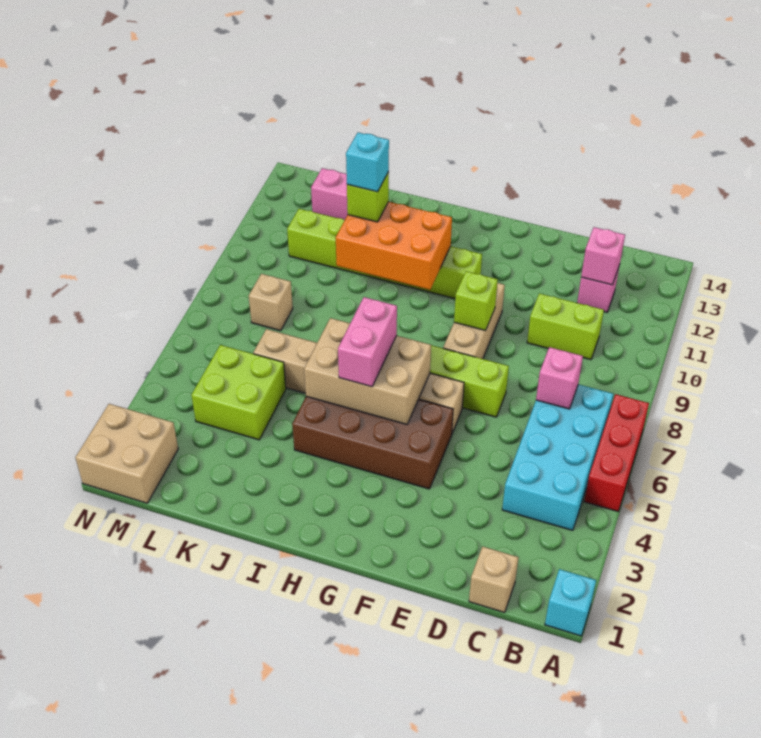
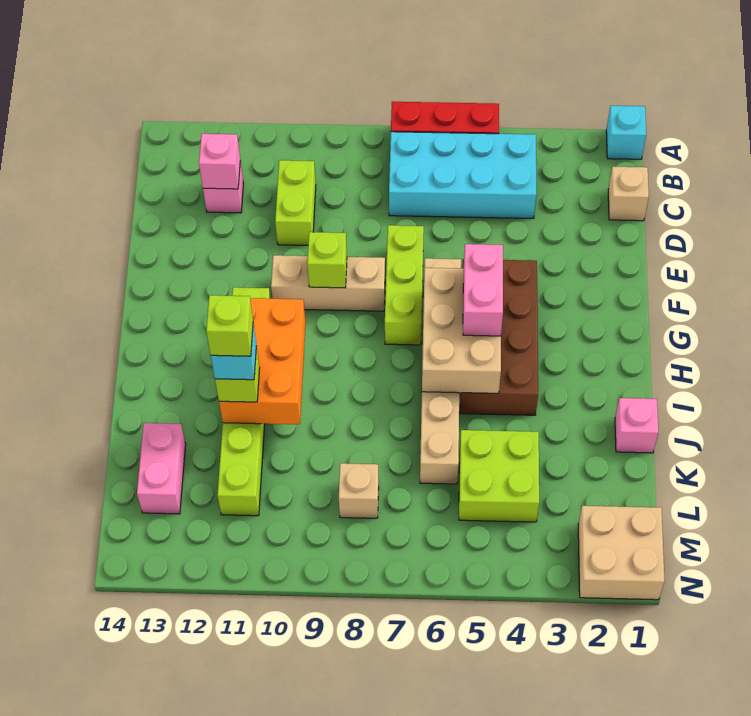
pink brick C7 level 2 -> pink brick J1 level 1
pink brick H5:H6 level 3 -> pink brick G5:H5 level 3
none -> lime brick J11 level 5

